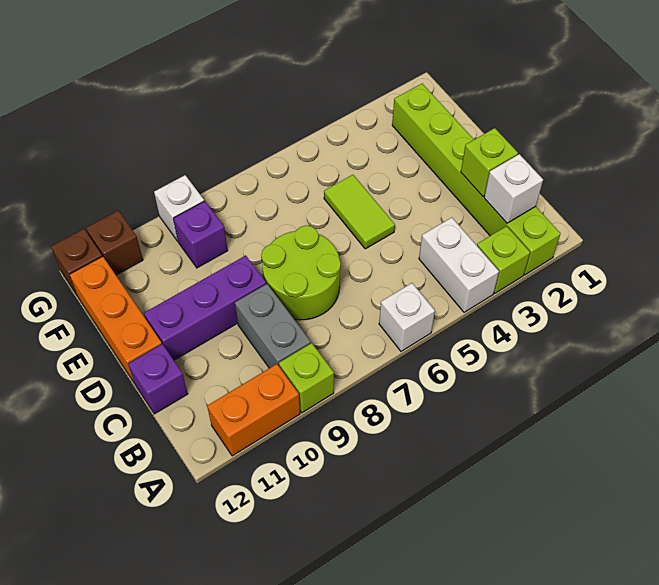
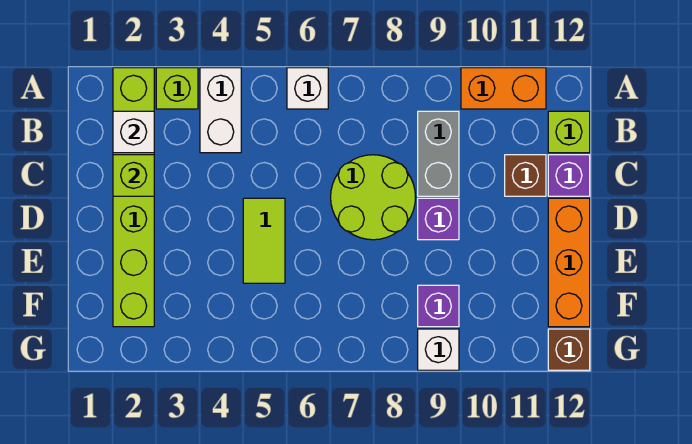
lime brick A9 level 1 -> lime brick B12 level 1
purple brick D9:D11 level 1 -> purple brick D9 level 1
brown brick G11 level 1 -> brown brick C11 level 1

